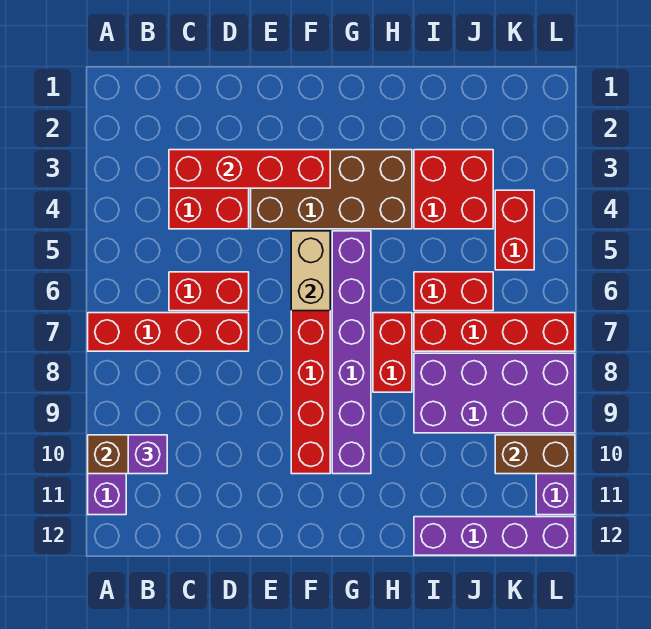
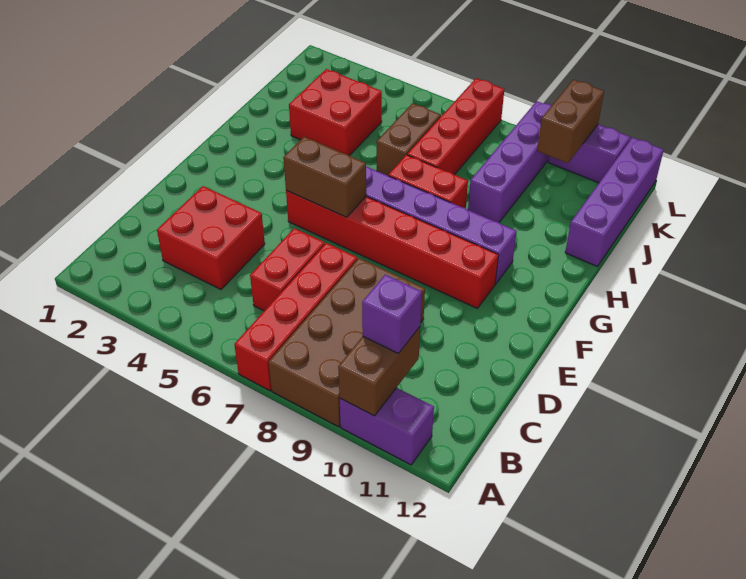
red brick C3:F3 level 2 -> none
brown brick E3:H4 level 1 -> brown brick A8:D9 level 1
tan brick F5:F6 level 2 -> brown brick F5:F6 level 2
red brick I6:J6 level 1 -> brown brick I6:J6 level 1
purple brick I8:L9 level 1 -> purple brick I9:L9 level 1
red brick K4:K5 level 1 -> none

